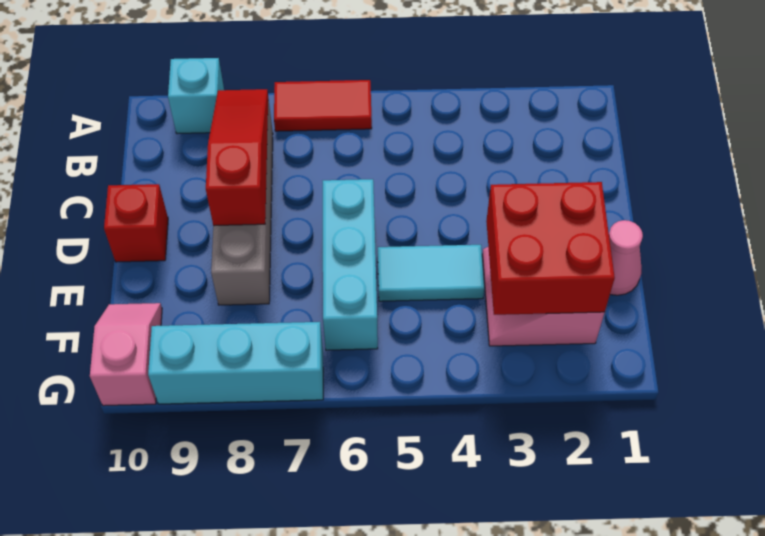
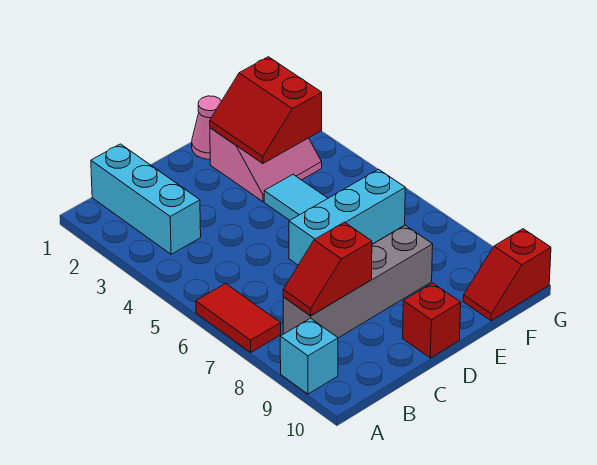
red slope B8:D8 level 2 top D -> red slope B8:C8 level 2 top C
red brick E2:F3 level 2 -> red slope E2:F3 level 2 top F
pink slope F10:G10 level 1 top G -> red slope F10:G10 level 1 top G
cyan brick G7:G9 level 1 -> cyan brick B1:B3 level 1

